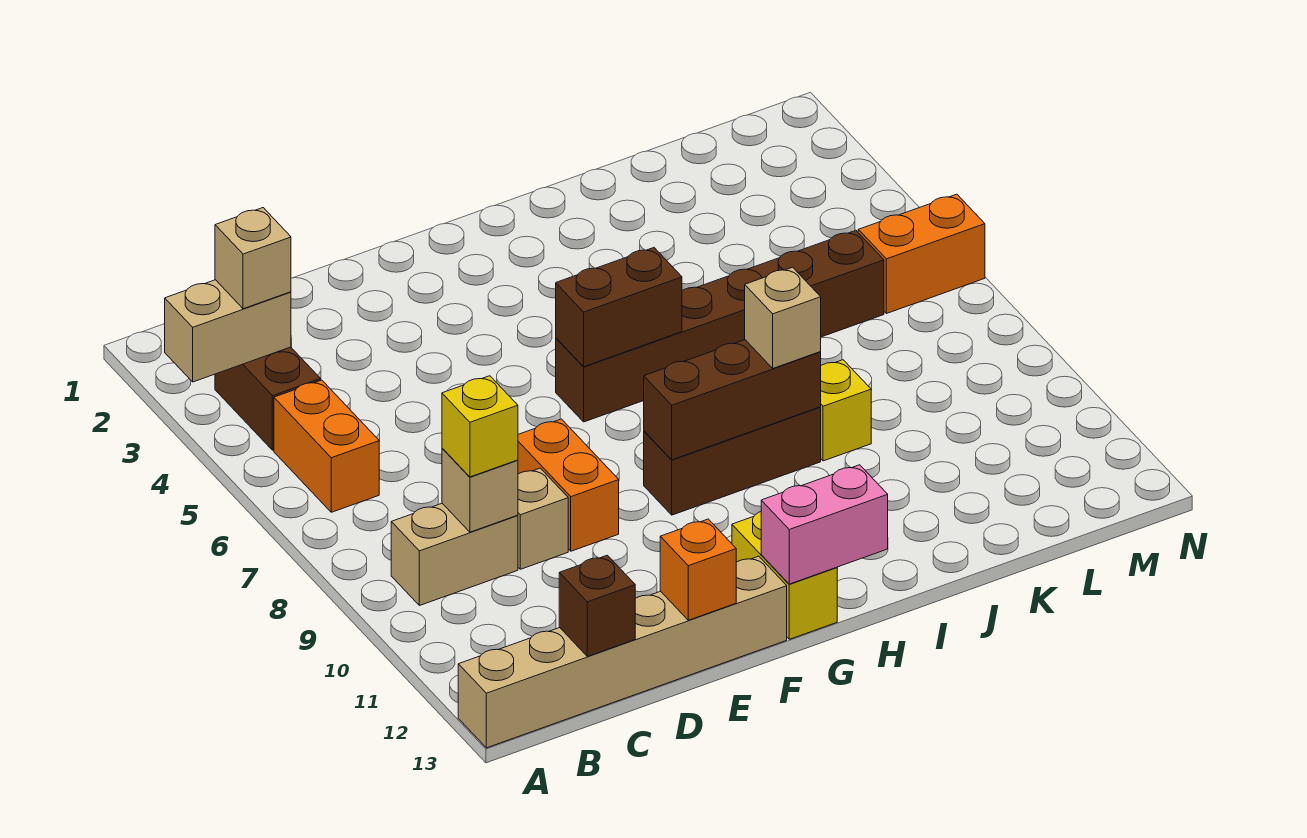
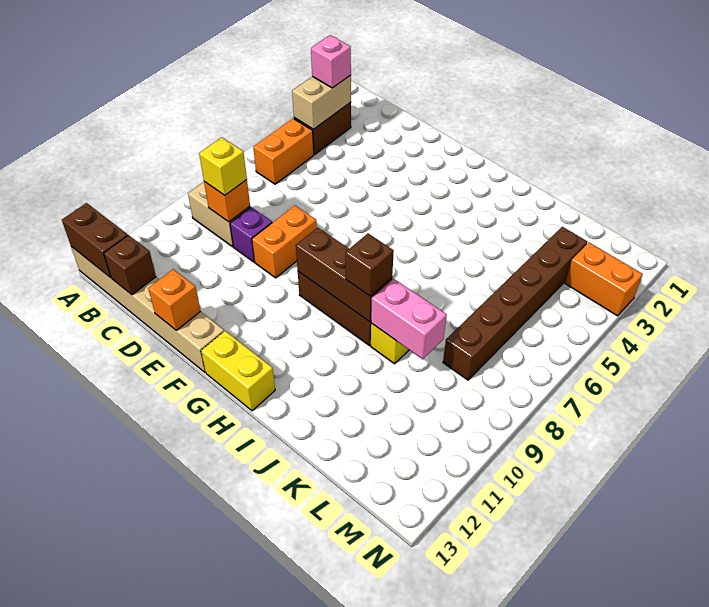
tan brick A3:B3 level 2 -> tan brick B3:B4 level 2
tan brick B3 level 3 -> pink brick B3 level 3
tan brick C9 level 2 -> orange brick C9 level 2
tan brick D9 level 1 -> purple brick D9 level 1
brown brick G6:L6 level 1 -> brown brick L3:L8 level 1
brown brick G6:H6 level 2 -> brown brick A13:B13 level 2
yellow brick G12:G13 level 1 -> yellow brick G13:H13 level 1
pink brick G13:H13 level 2 -> pink brick J9:K9 level 2
tan brick I9 level 3 -> brown brick I9 level 3
orange brick M6:N6 level 1 -> orange brick M3:N3 level 1

